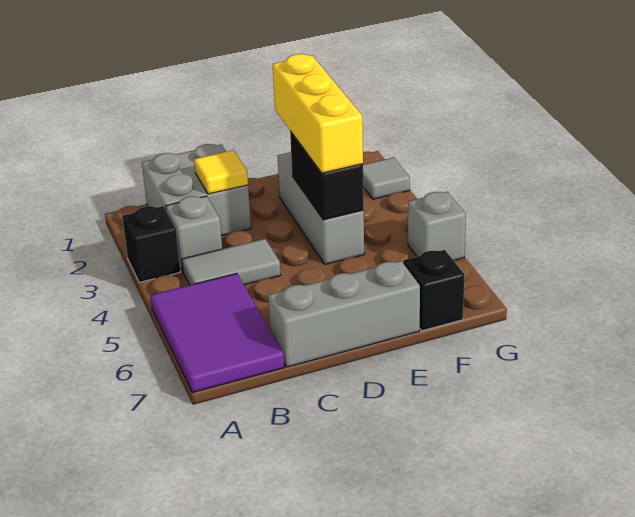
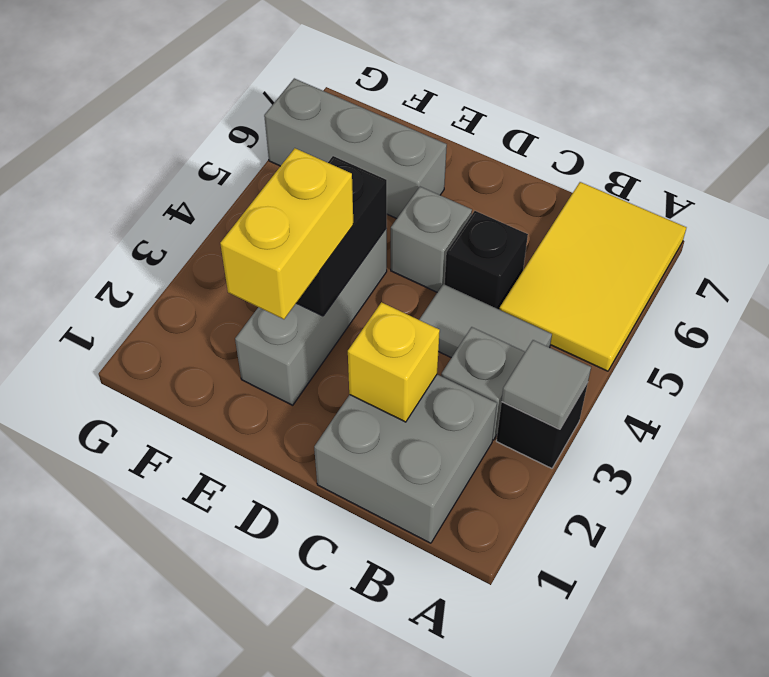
purple tile A5:B7 level 1 -> yellow tile A5:B7 level 1
yellow tile C2 level 2 -> yellow brick C2 level 2
grey brick C7:E7 level 1 -> grey brick E6:G6 level 1
yellow brick E2:E4 level 3 -> yellow brick E2:E3 level 3
black brick F7 level 1 -> black brick C5 level 1
grey tile G2 level 1 -> grey tile A3 level 2
grey brick G5 level 1 -> grey brick D5 level 1

